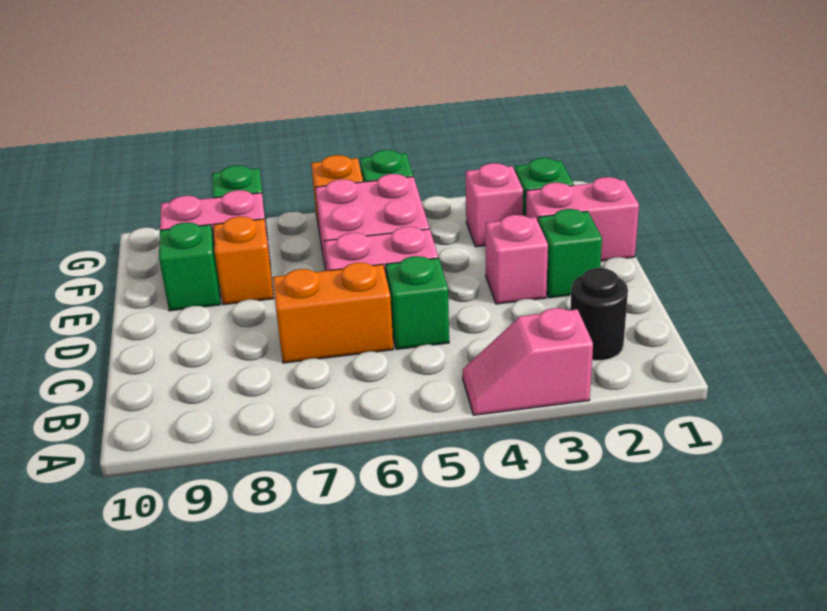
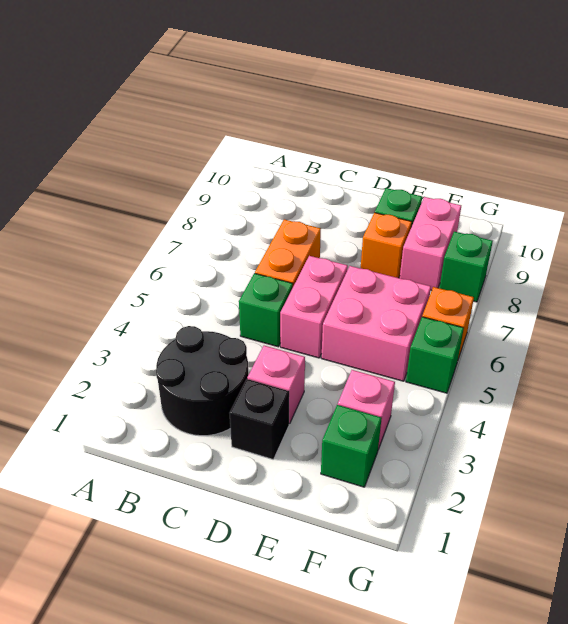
pink slope A3:A4 level 1 top 3 -> none
black round brick B2 level 1 -> black round brick B2:C3 level 1
green brick D2 level 1 -> black brick D2 level 1
pink brick E1:E2 level 1 -> none

